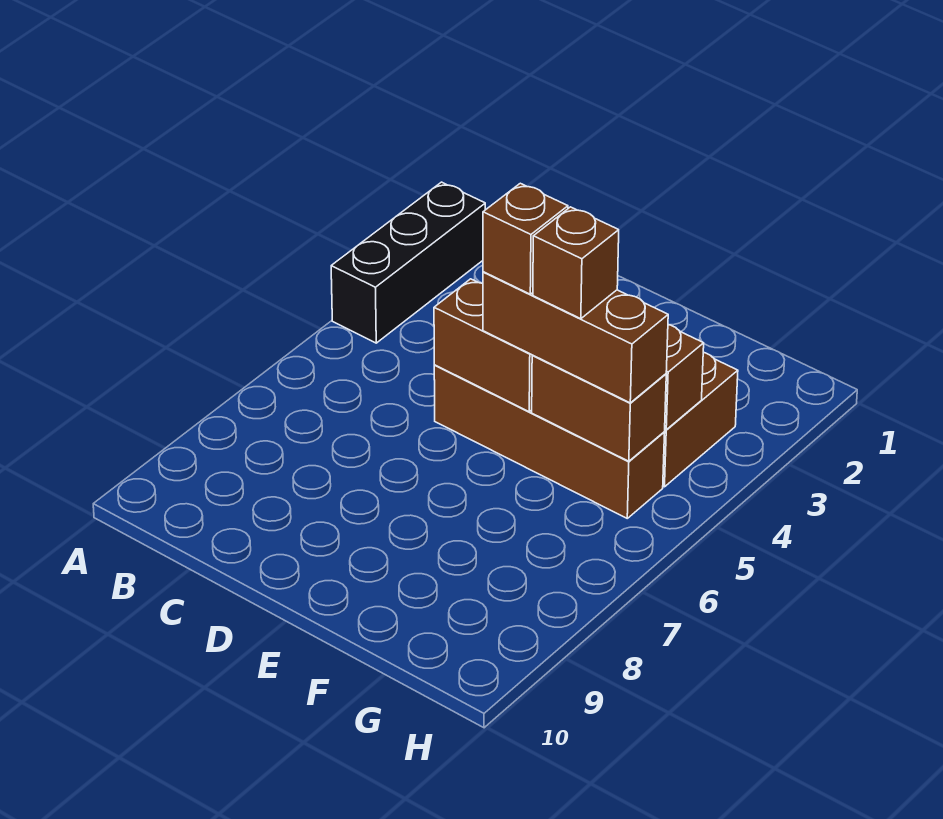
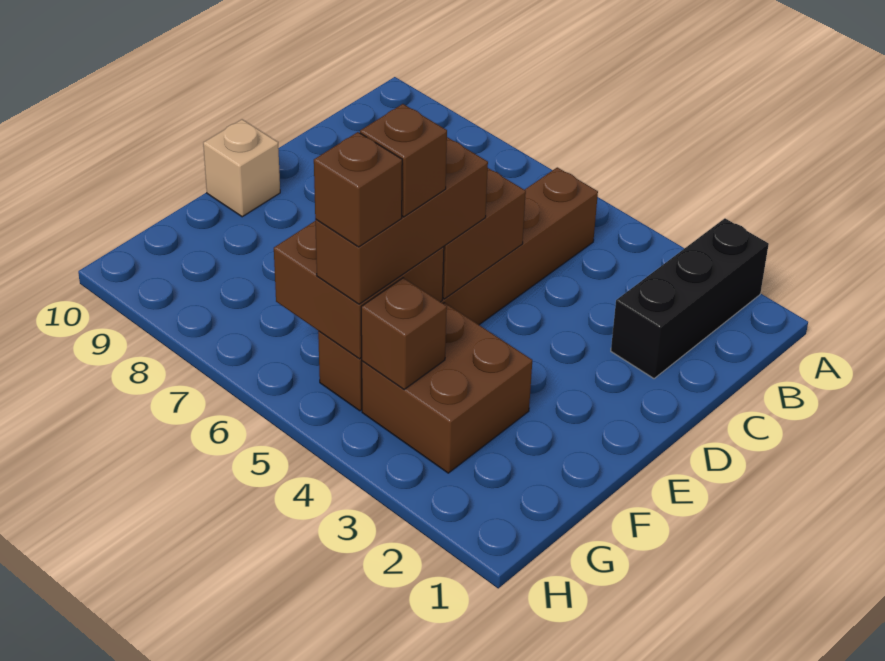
black brick A2:A4 level 1 -> black brick A2:C2 level 1
brown brick D5:G5 level 1 -> brown brick B5:G5 level 1
brown brick E5 level 4 -> brown brick G5 level 4
none -> tan brick E10 level 1
brown brick F5:G5 level 2 -> brown brick F5:G6 level 2

